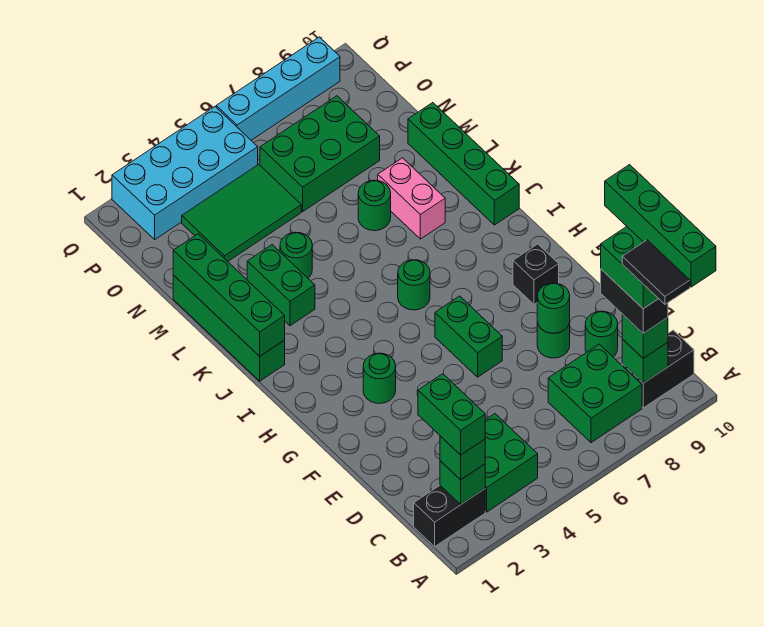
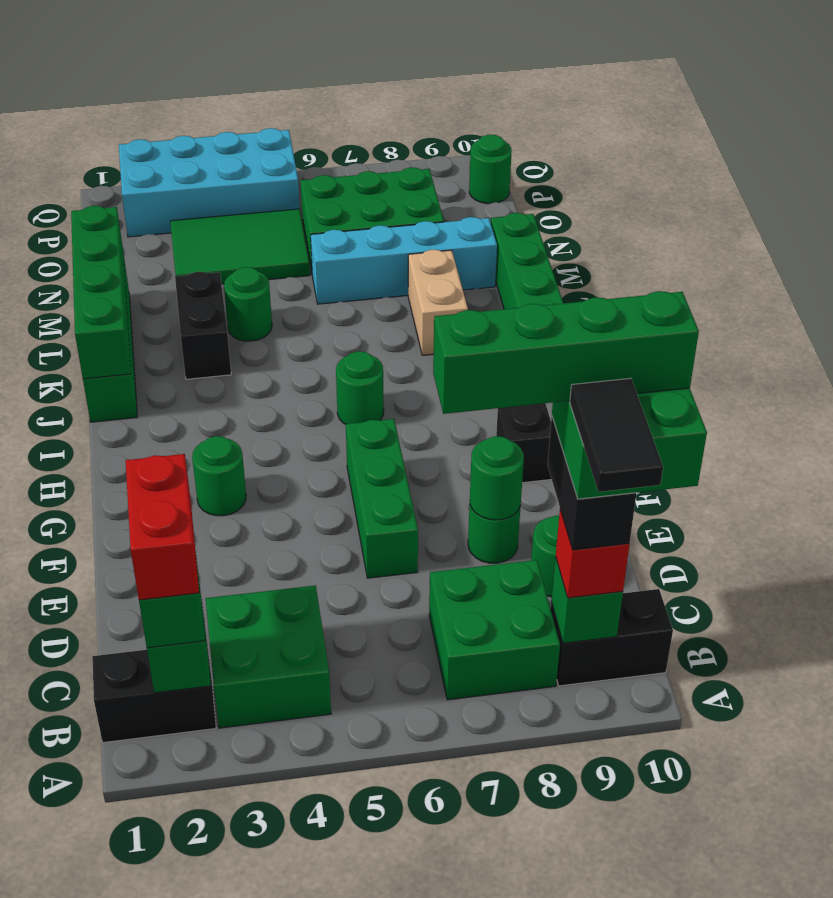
green brick A10:D10 level 6 -> green brick C7:C10 level 6
green brick B2:C2 level 4 -> red brick B2:C2 level 4
green brick B9 level 3 -> red brick B9 level 3
green brick F6:G6 level 1 -> green brick E6:G6 level 1
green brick K3:L3 level 1 -> black brick K3:L3 level 1
pink brick K8:L8 level 1 -> tan brick K8:L8 level 1
green round brick L7 level 1 -> green round brick P10 level 1
cyan brick Q6:Q9 level 1 -> cyan brick M6:M9 level 1

